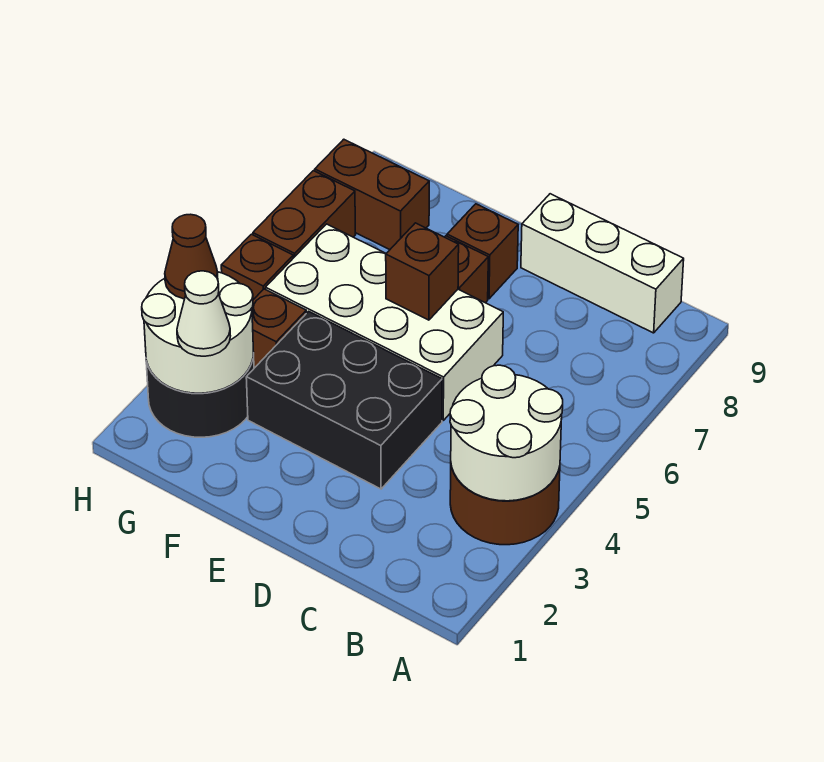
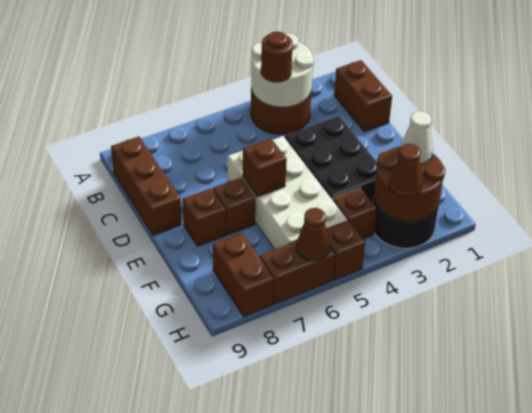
none -> brown brick B1:C1 level 1
none -> brown round brick B4 level 3
white brick B9:D9 level 1 -> brown brick B9:D9 level 1
white round brick G2:H3 level 2 -> brown round brick G2:H3 level 2
none -> brown cone H6 level 2

